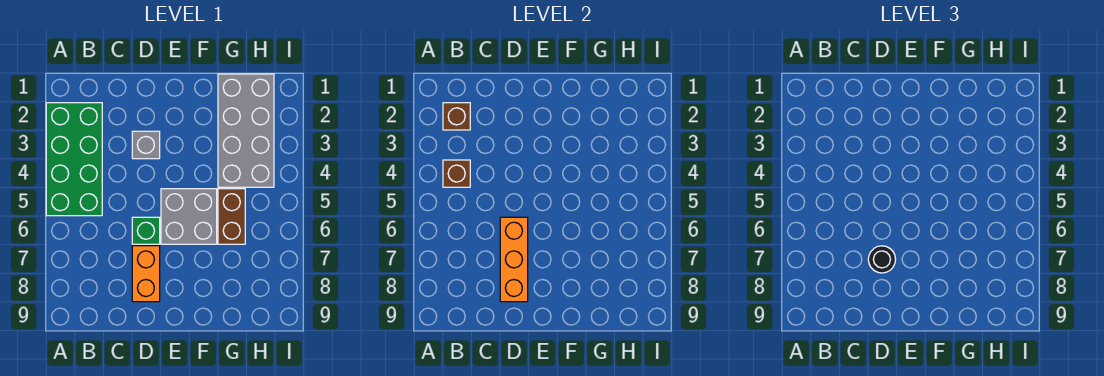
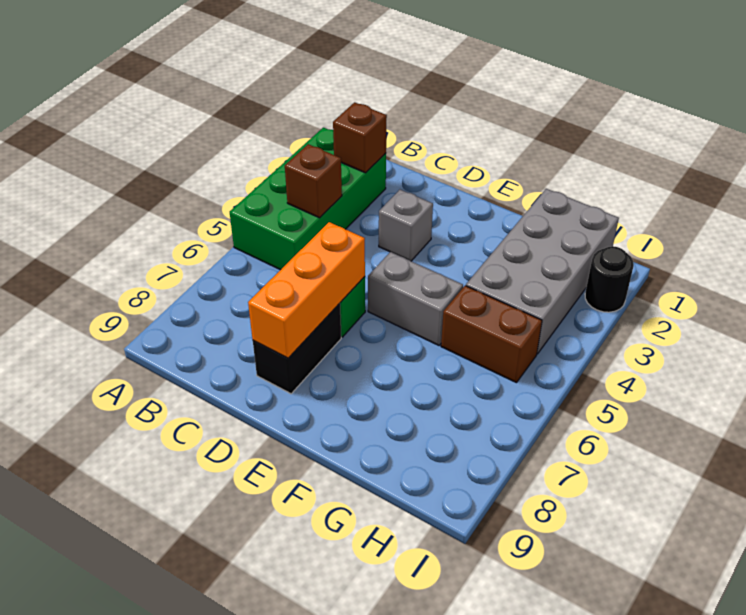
orange brick D7:D8 level 1 -> black brick D7:D8 level 1
black round brick D7 level 3 -> black round brick I2 level 1
grey brick E5:F6 level 1 -> grey brick E5:F5 level 1
brown brick G5:G6 level 1 -> brown brick G5:H5 level 1

